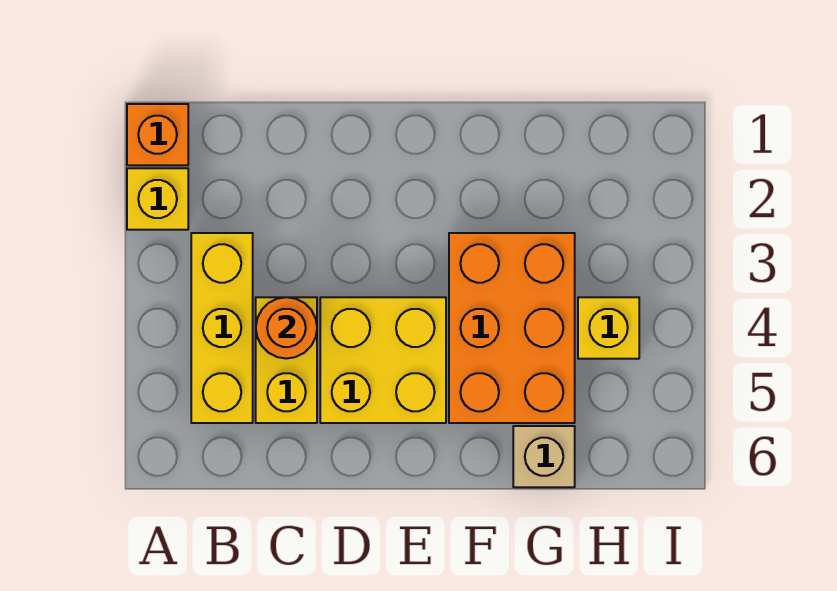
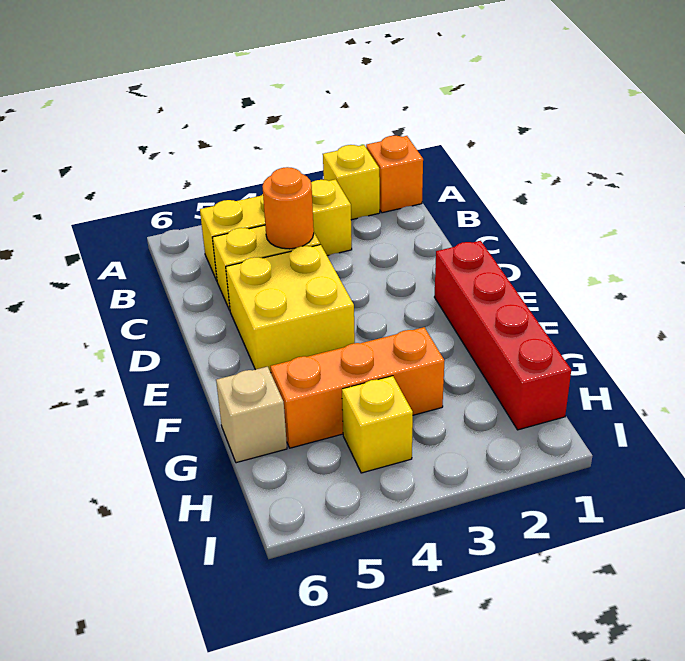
none -> red brick E1:H1 level 1
orange brick F3:G5 level 1 -> orange brick G3:G5 level 1

